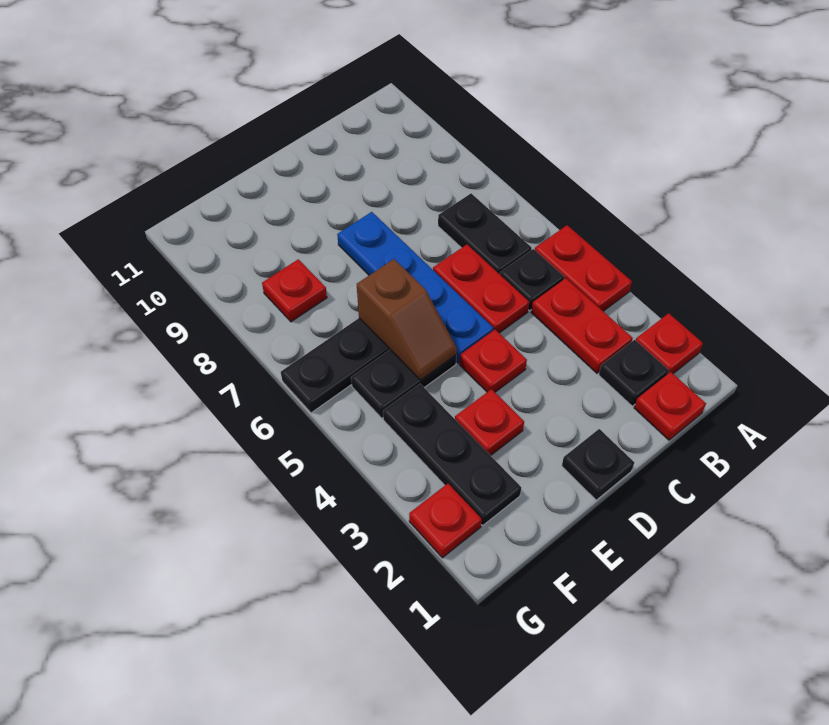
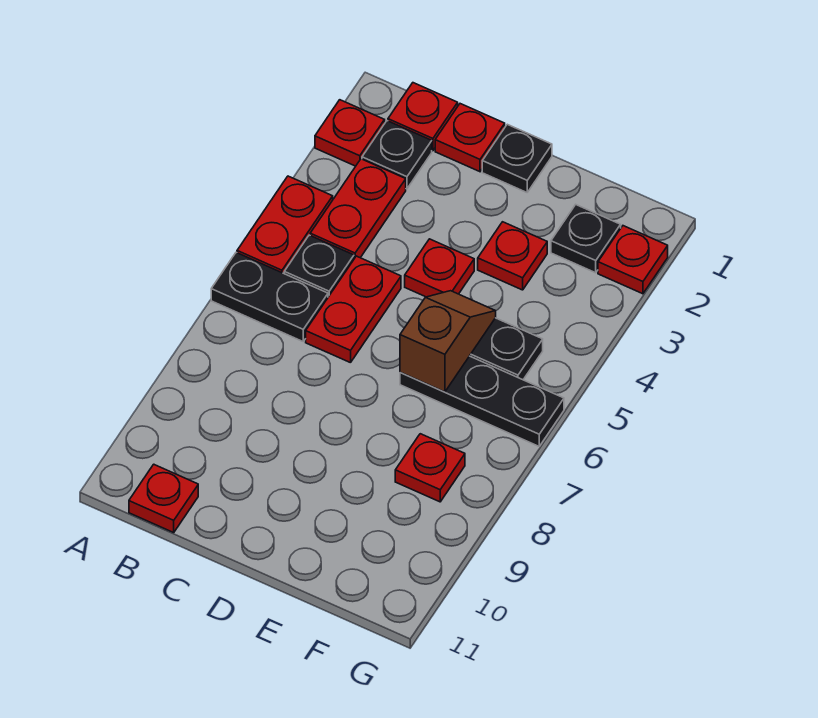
black plate B6:B7 level 1 -> black plate A6:B6 level 1
none -> red plate B11 level 1
none -> red plate C1 level 1
blue plate D5:D8 level 1 -> none
black plate F2:F4 level 1 -> black plate F2 level 1

